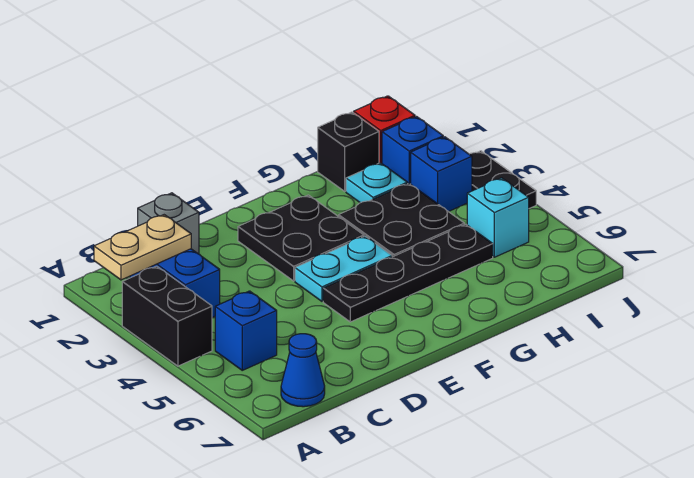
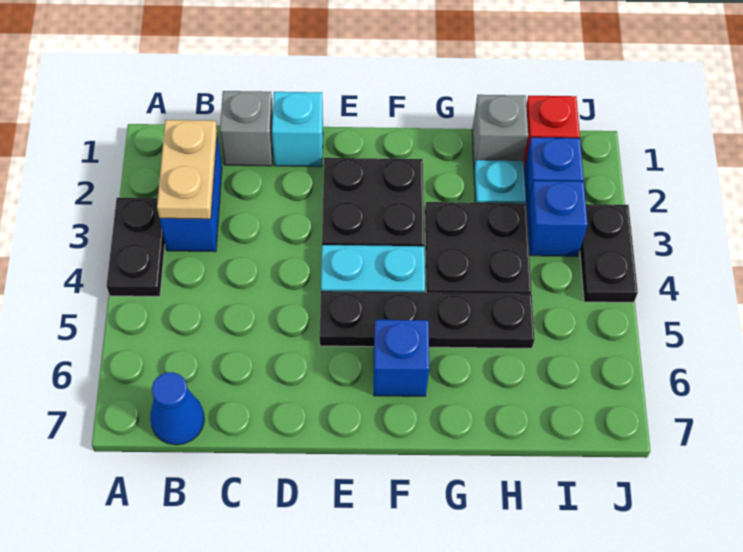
tan plate A2:B2 level 2 -> tan plate B2:B3 level 2
black brick A3:A4 level 1 -> black plate A3:A4 level 1
blue brick B5 level 1 -> blue brick F6 level 1
black brick H1 level 1 -> grey brick H1 level 1
cyan brick I5 level 1 -> cyan brick D1 level 1

